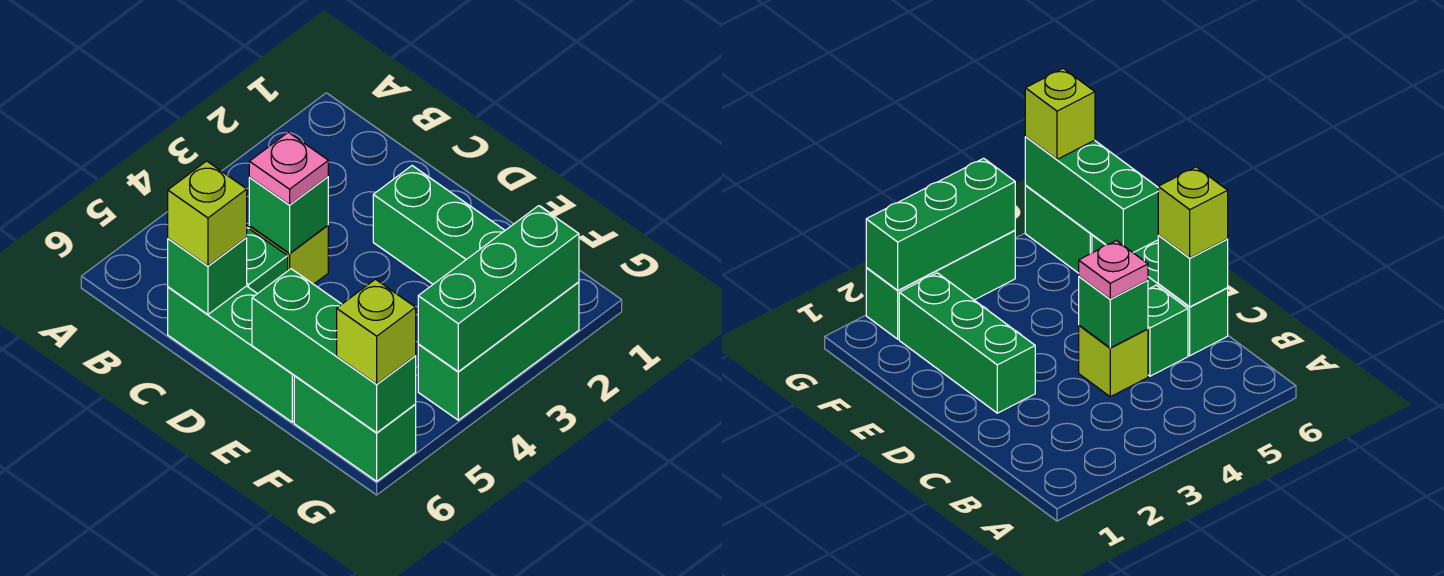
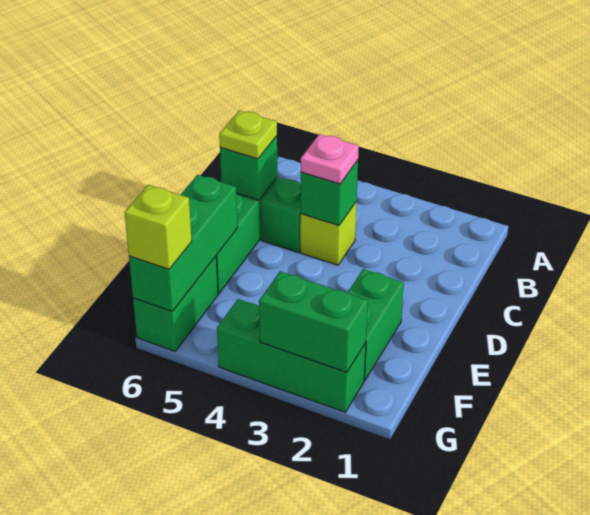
lime brick C6 level 3 -> lime plate C6 level 3
green brick D2:F2 level 1 -> green brick E2:F2 level 1
green brick G2:G4 level 2 -> green brick G2:G3 level 2

